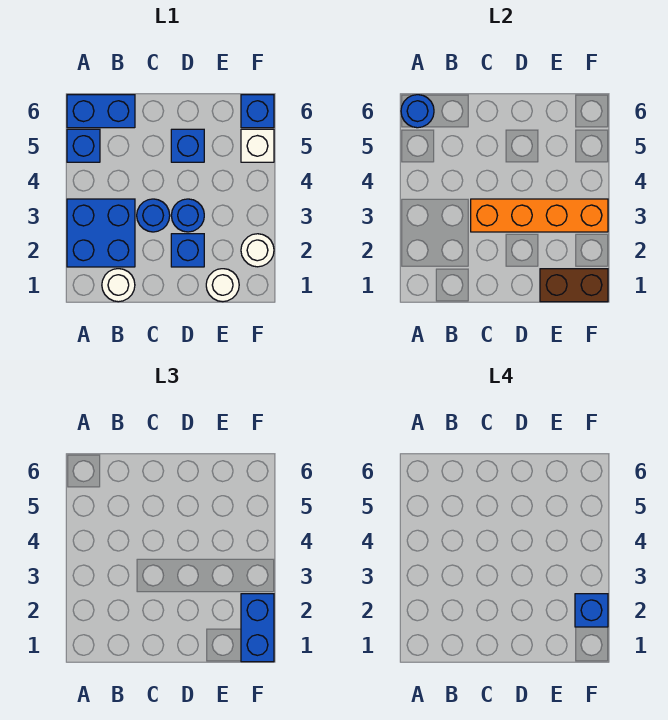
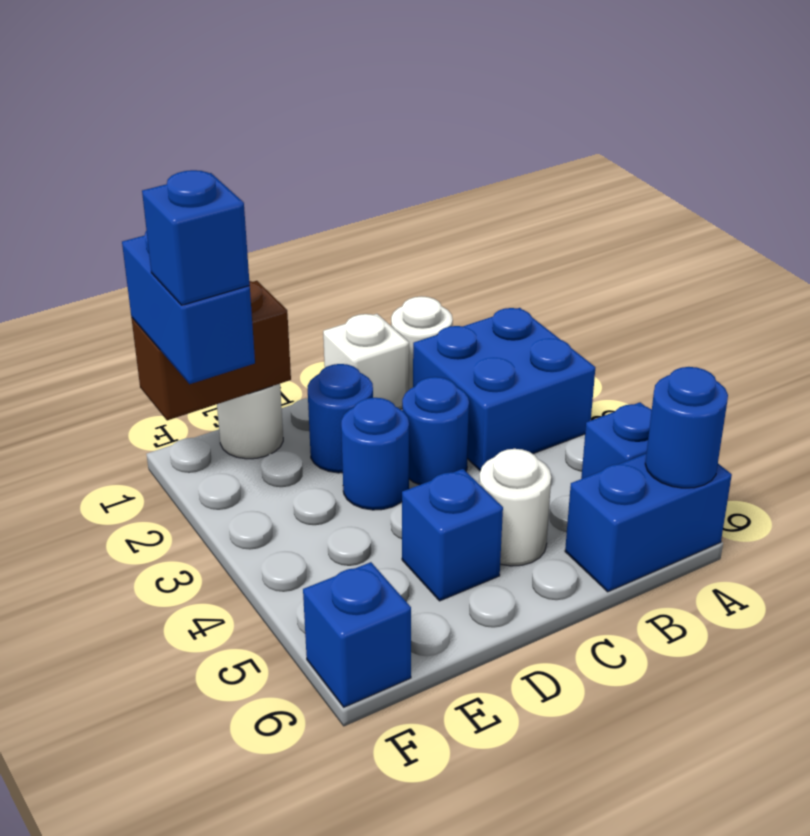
orange brick C3:F3 level 2 -> none
blue brick D2 level 1 -> blue round brick D2 level 1
white round brick F2 level 1 -> white round brick C5 level 1
white brick F5 level 1 -> white brick C1 level 1

